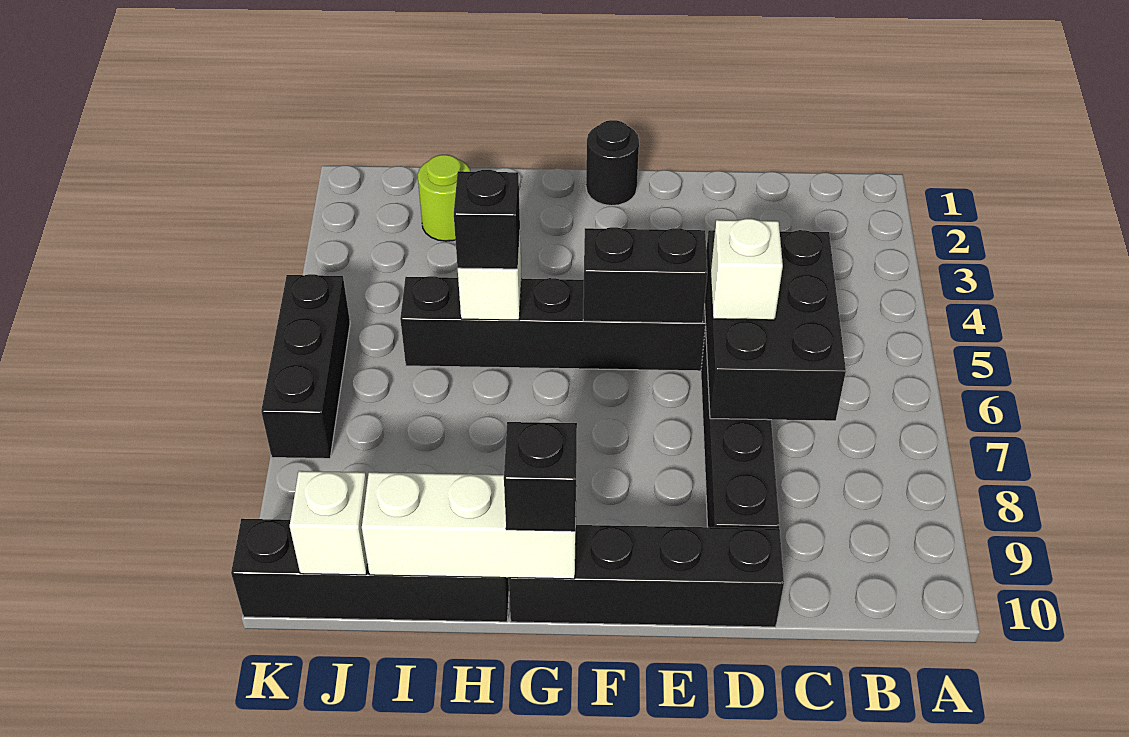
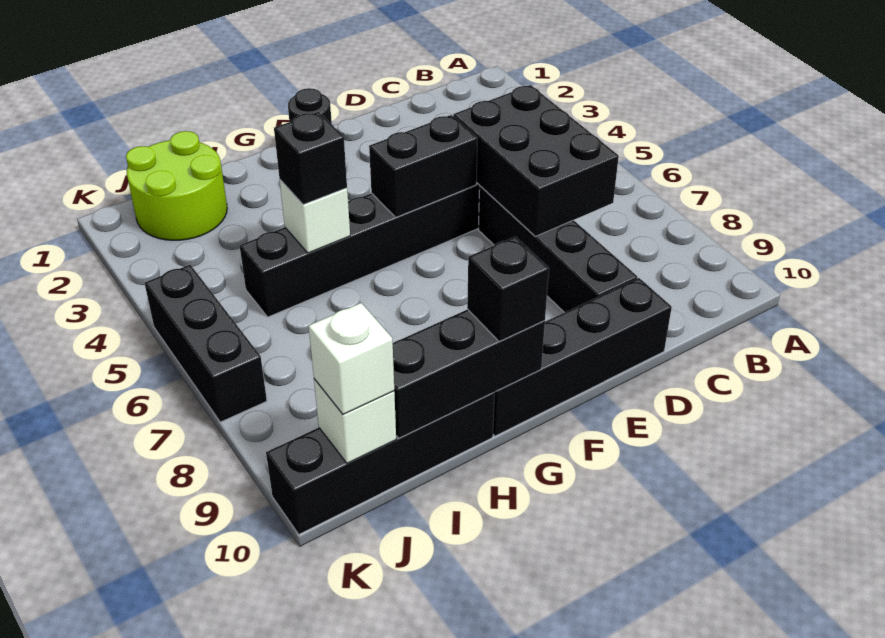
white brick D6 level 3 -> white brick J10 level 3
white brick G10:I10 level 2 -> black brick G10:I10 level 2
lime round brick I2 level 1 -> lime round brick I1:J2 level 1

